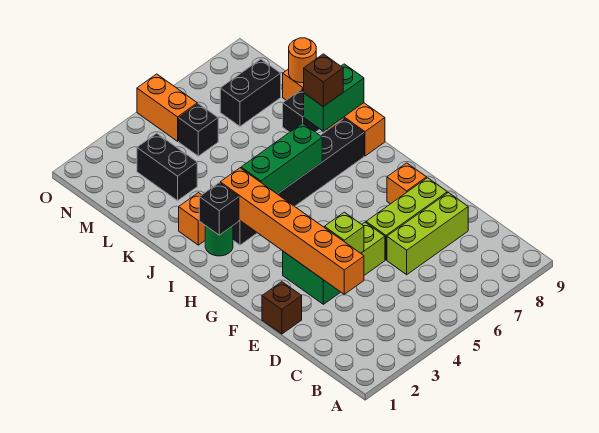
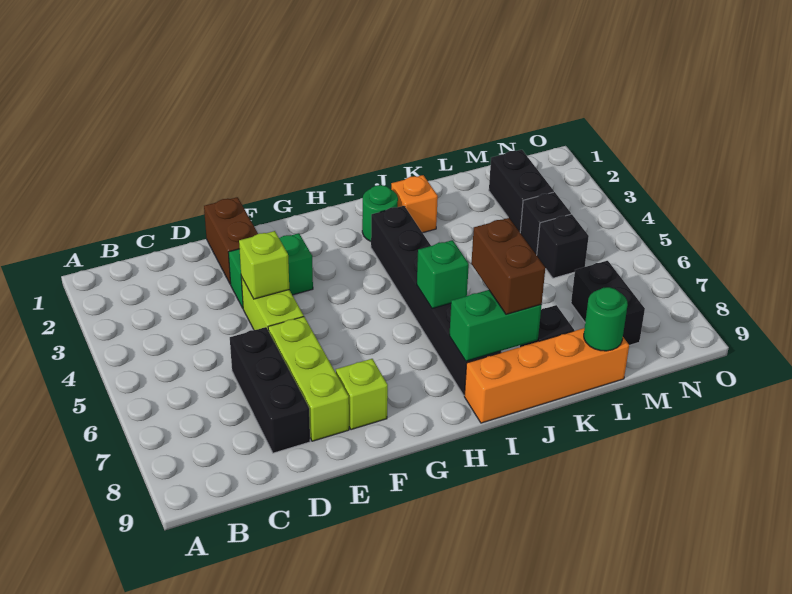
orange brick D3:I3 level 2 -> none
lime brick D6:D8 level 1 -> black brick D6:D8 level 1
brown brick E1 level 1 -> brown brick E1:E2 level 1
orange brick F8 level 1 -> lime brick F8 level 1
black brick I2 level 2 -> black brick M4 level 1
green brick I4:I6 level 2 -> green brick I6 level 2
green brick J8:J9 level 2 -> green brick I8:J8 level 2
brown brick J8 level 3 -> brown brick J7:J8 level 3
black brick L3:M3 level 1 -> black brick M2:M3 level 1
orange round brick L9 level 2 -> green round brick L9 level 2
orange brick N5:O5 level 1 -> none

